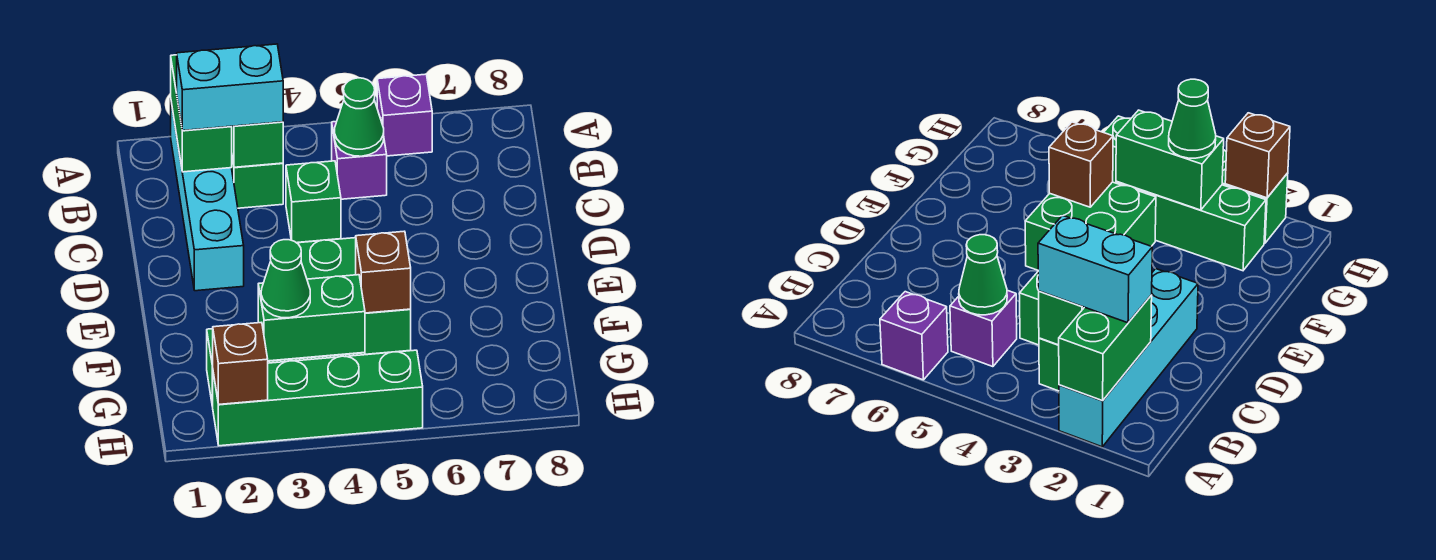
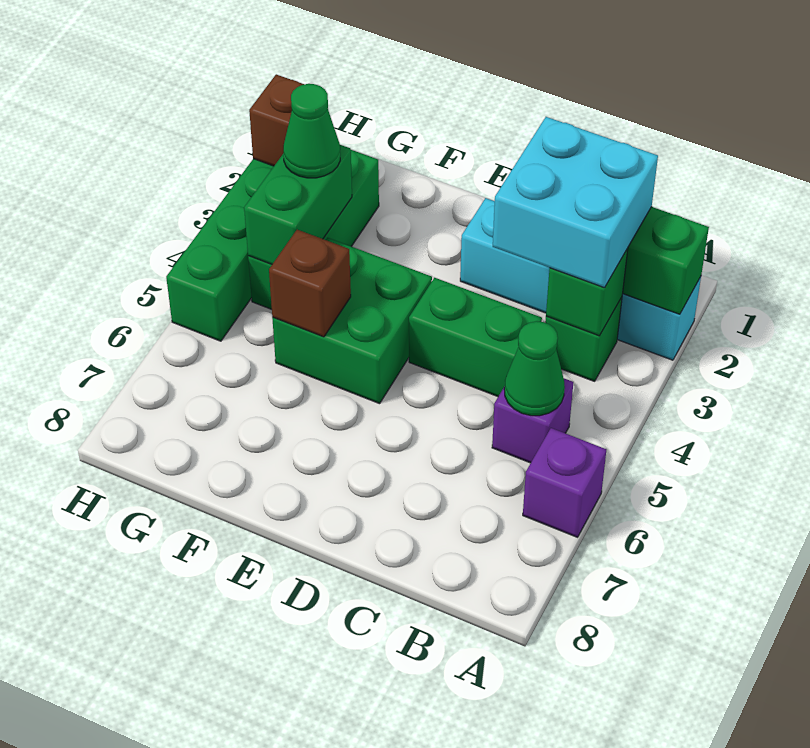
cyan brick B2:B3 level 3 -> cyan brick B2:C3 level 3
green brick C4 level 1 -> green brick C4:D4 level 1

